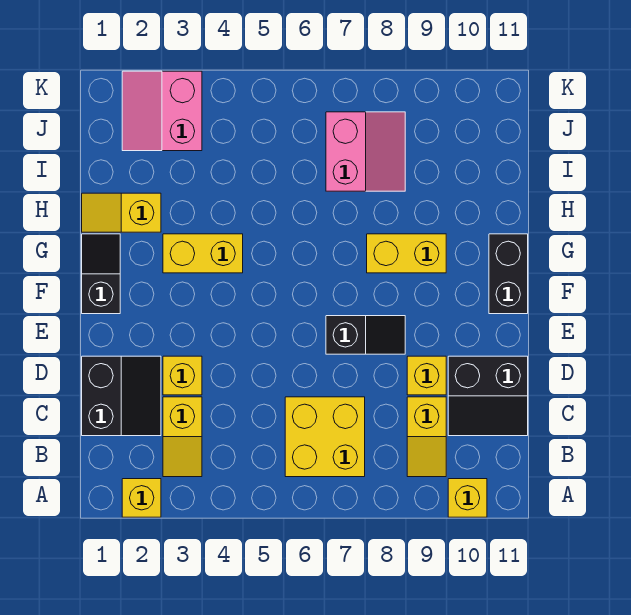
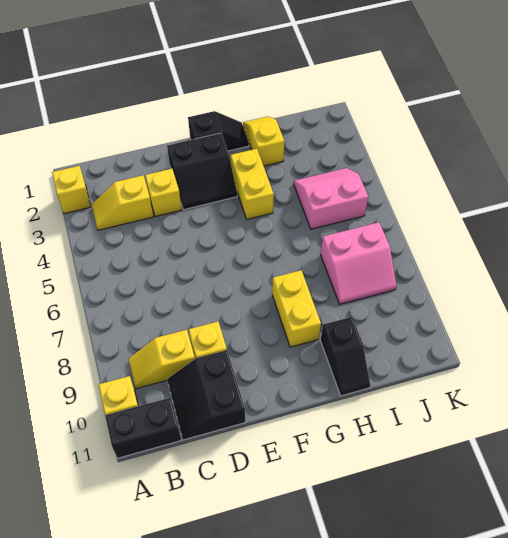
yellow brick B6:C7 level 1 -> none
black slope C1:D2 level 1 top 1 -> black slope E2:F3 level 1 top 2
black slope E7:E8 level 1 top 7 -> black slope H10:H11 level 1 top 10
black brick F11:G11 level 1 -> black brick A11:B11 level 1
pink slope J2:K3 level 1 top 3 -> pink slope I4:J5 level 1 top 5

